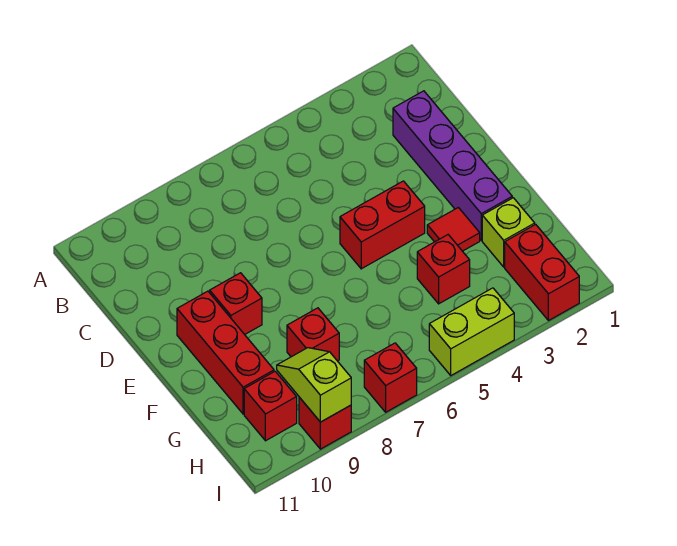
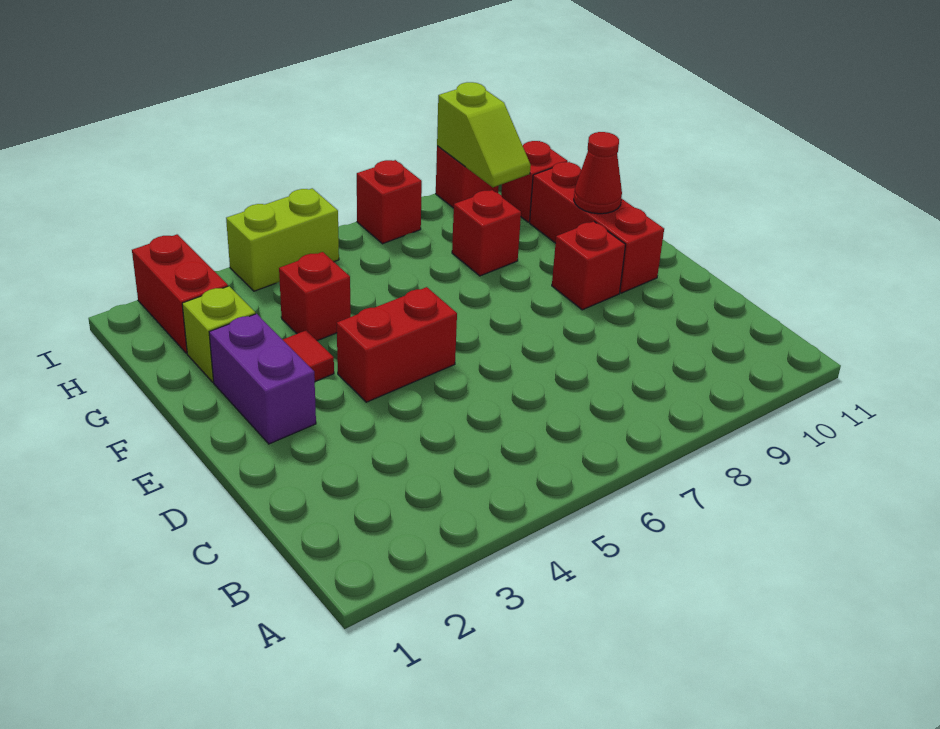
purple brick C2:F2 level 1 -> purple brick E2:F2 level 1
none -> red cone F10 level 2

